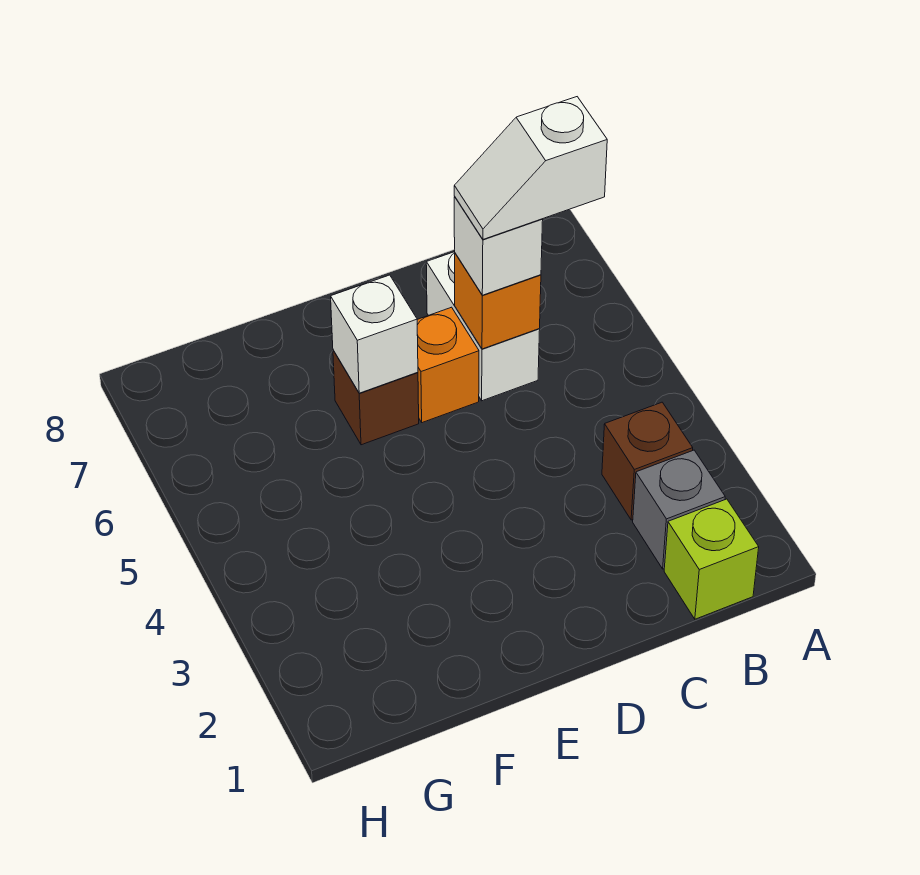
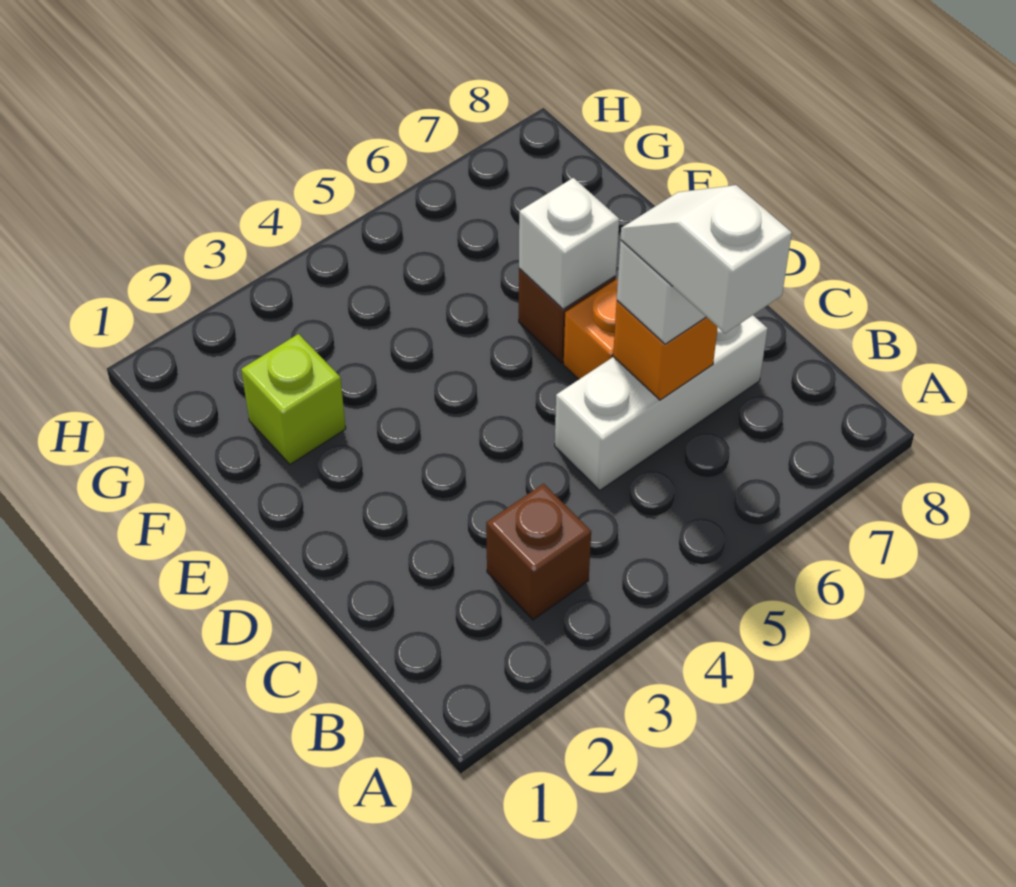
lime brick B1 level 1 -> lime brick F2 level 1
grey brick B2 level 1 -> none
white brick C6:C7 level 1 -> white brick C5:C7 level 1

